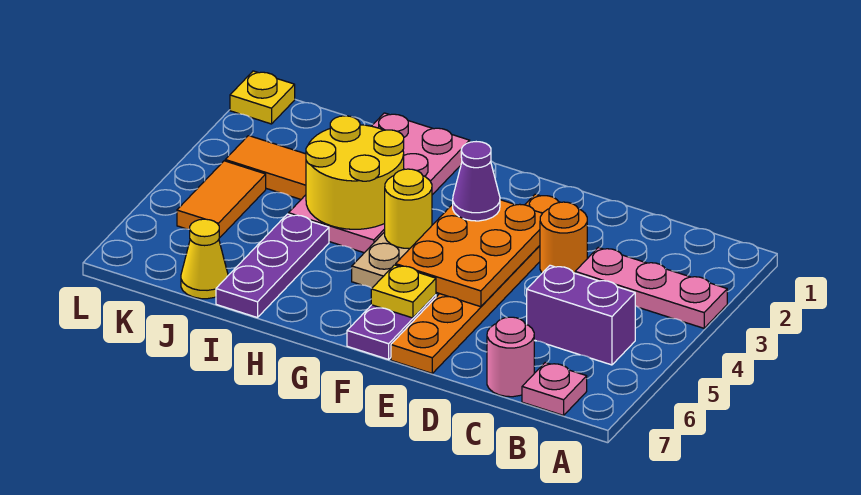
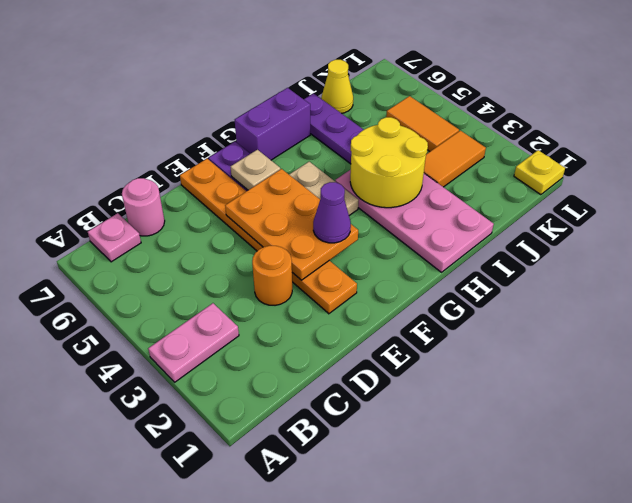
pink plate A3:C3 level 1 -> pink plate A3:B3 level 1
purple brick B5:C5 level 1 -> purple brick G7:H7 level 1
yellow plate F6 level 2 -> tan plate F6 level 2
yellow round brick G4 level 2 -> none

